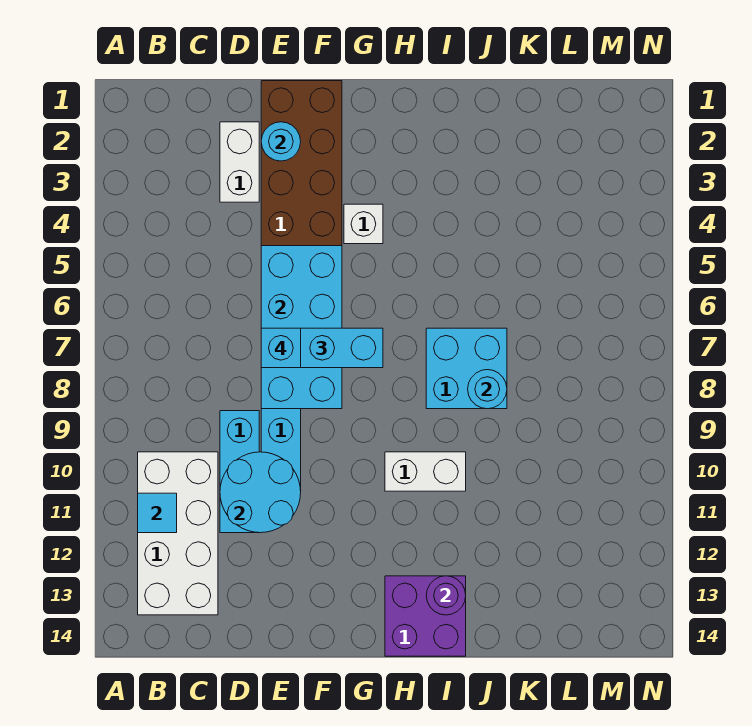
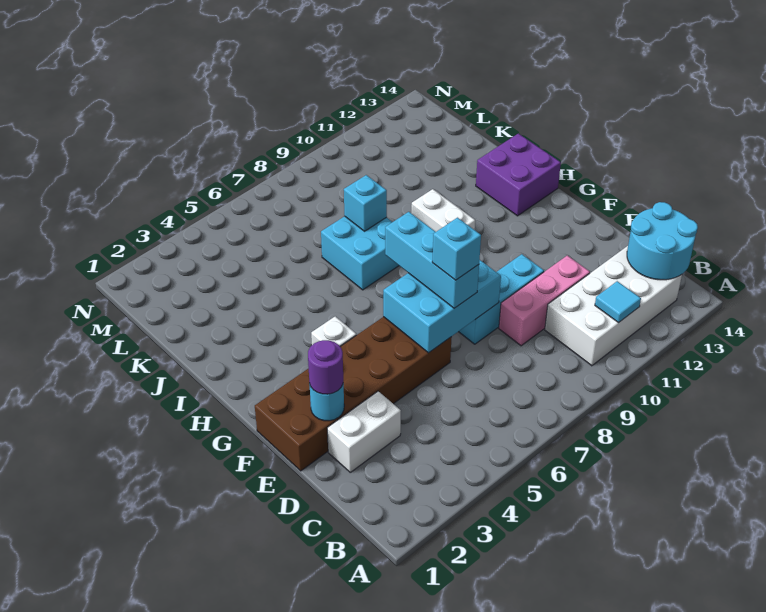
cyan brick D9:D11 level 1 -> pink brick D9:D11 level 1
cyan round brick D10:E11 level 2 -> cyan round brick B13:C14 level 2
cyan brick E5:F8 level 2 -> cyan brick E6:F8 level 2
purple round brick I13 level 2 -> purple round brick E2 level 3
cyan round brick J8 level 2 -> cyan brick J8 level 2

